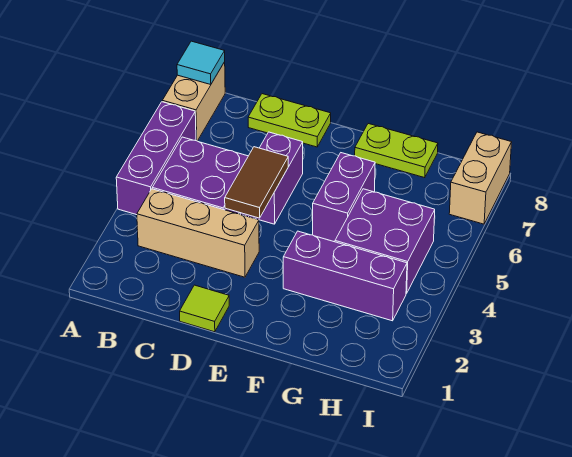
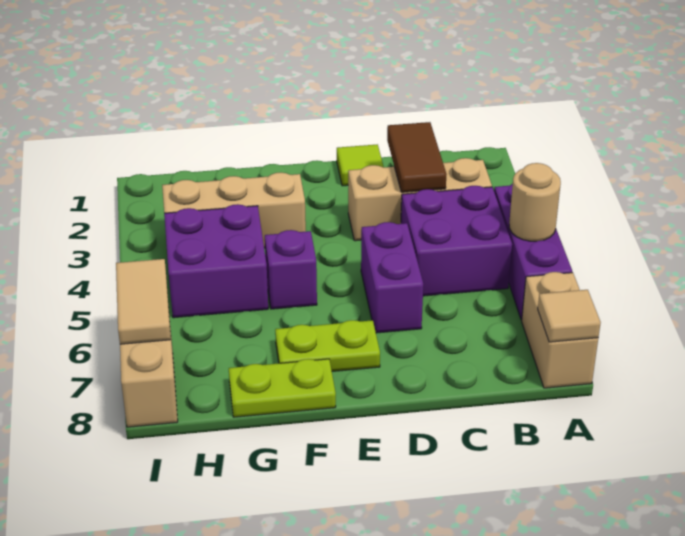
none -> tan round brick A5 level 2
cyan tile A8 level 2 -> tan tile A8 level 2
lime plate C8:D8 level 1 -> lime plate E7:F7 level 1
brown tile D4:D5 level 2 -> brown tile C2:C3 level 2
purple brick F3:H3 level 1 -> tan brick F3:H3 level 1
purple brick F5:F6 level 1 -> purple brick F5 level 1
none -> tan tile I6:I7 level 2

